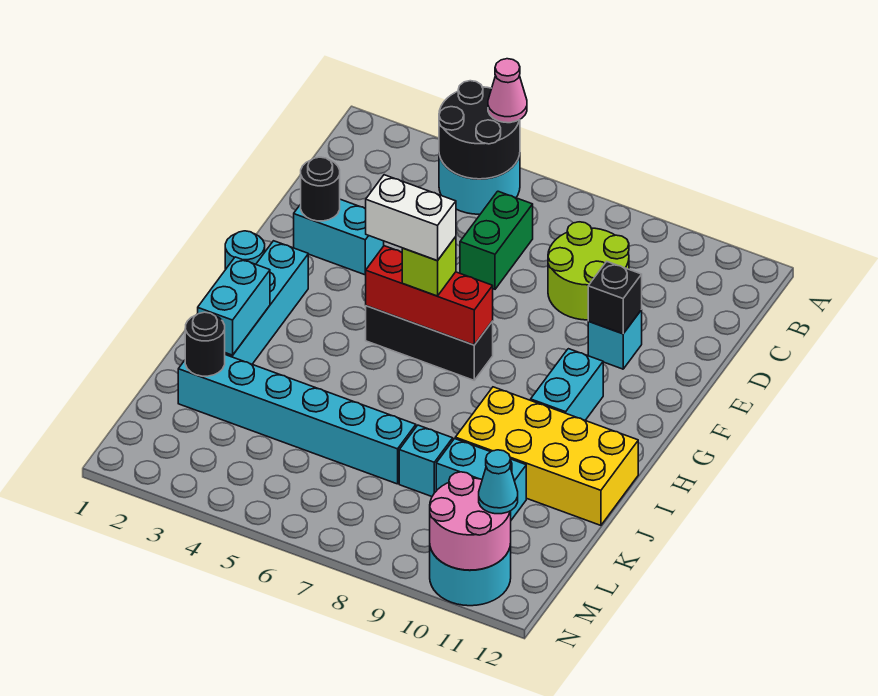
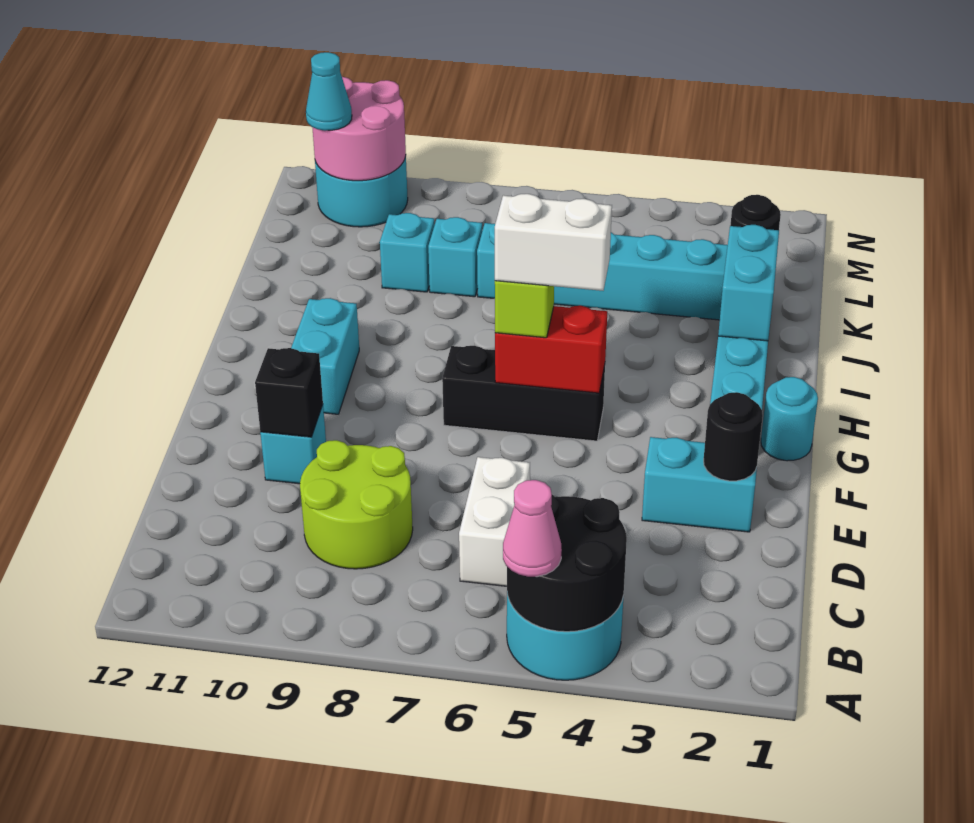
green brick C6:D6 level 1 -> white brick C6:D6 level 1
red brick G5:G7 level 2 -> red brick G5:G6 level 2
yellow brick I9:J12 level 1 -> none
cyan brick K9:K10 level 1 -> cyan brick K9 level 1

